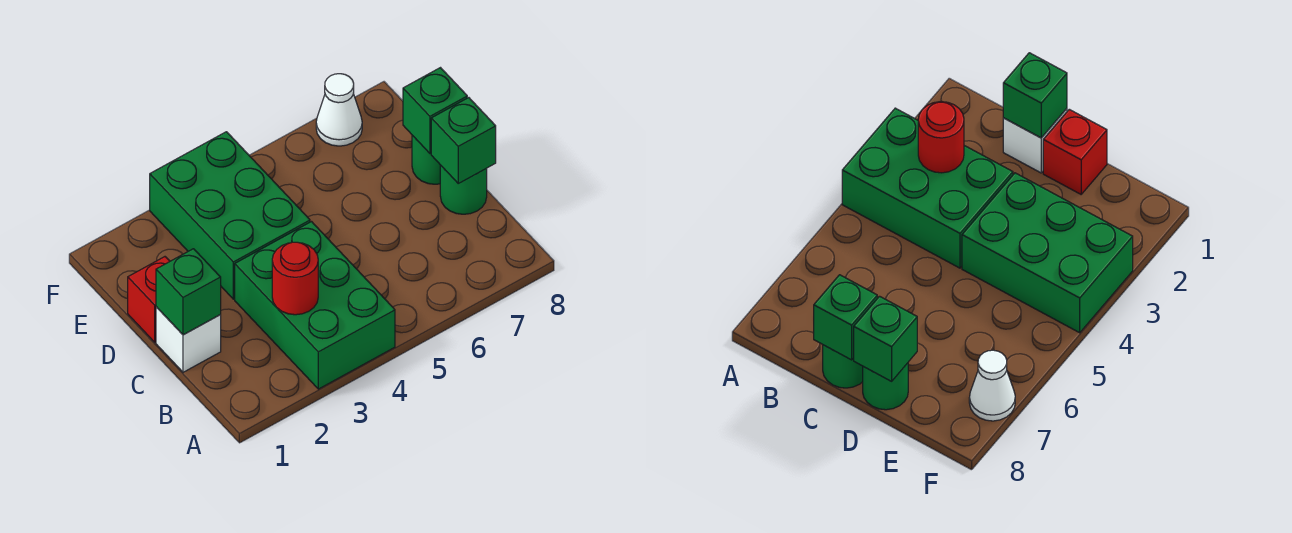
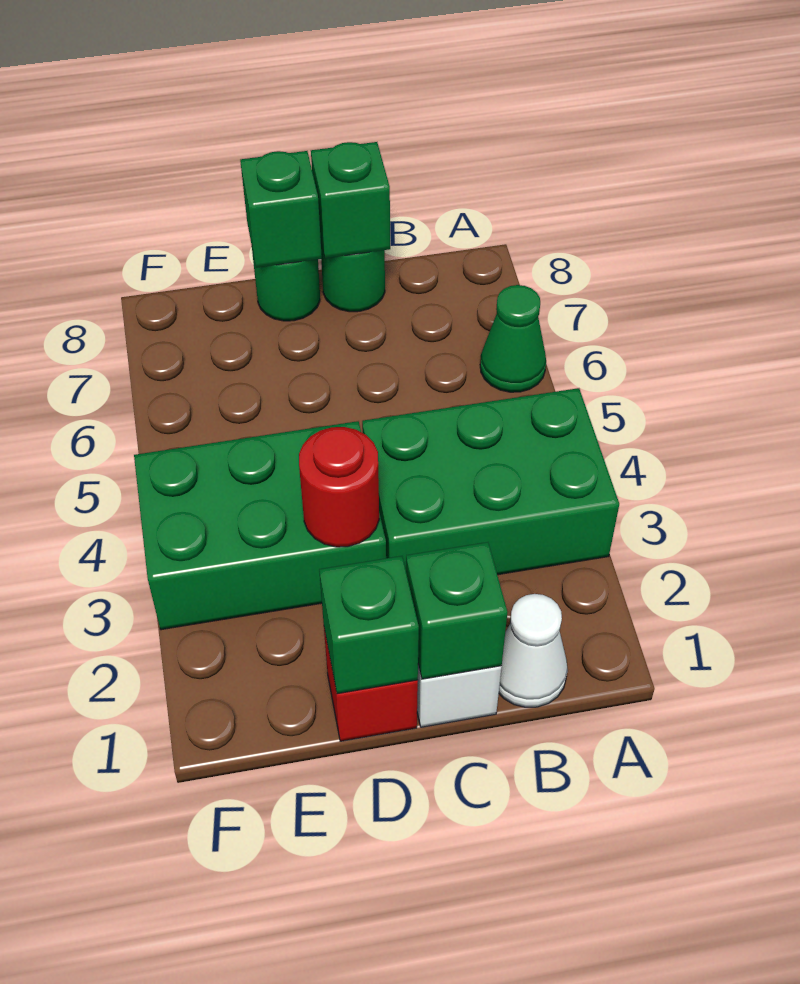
none -> green cone A6 level 1
red round brick B3 level 2 -> red round brick D3 level 2
none -> green brick D1 level 2
white cone F7 level 1 -> white cone B1 level 1

